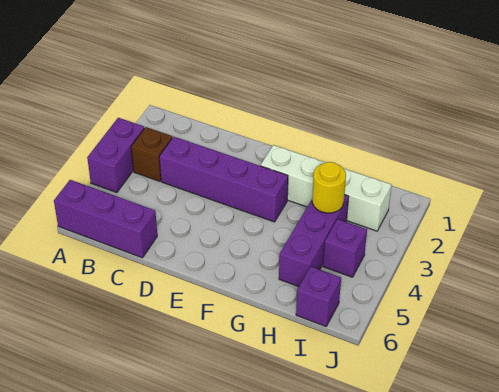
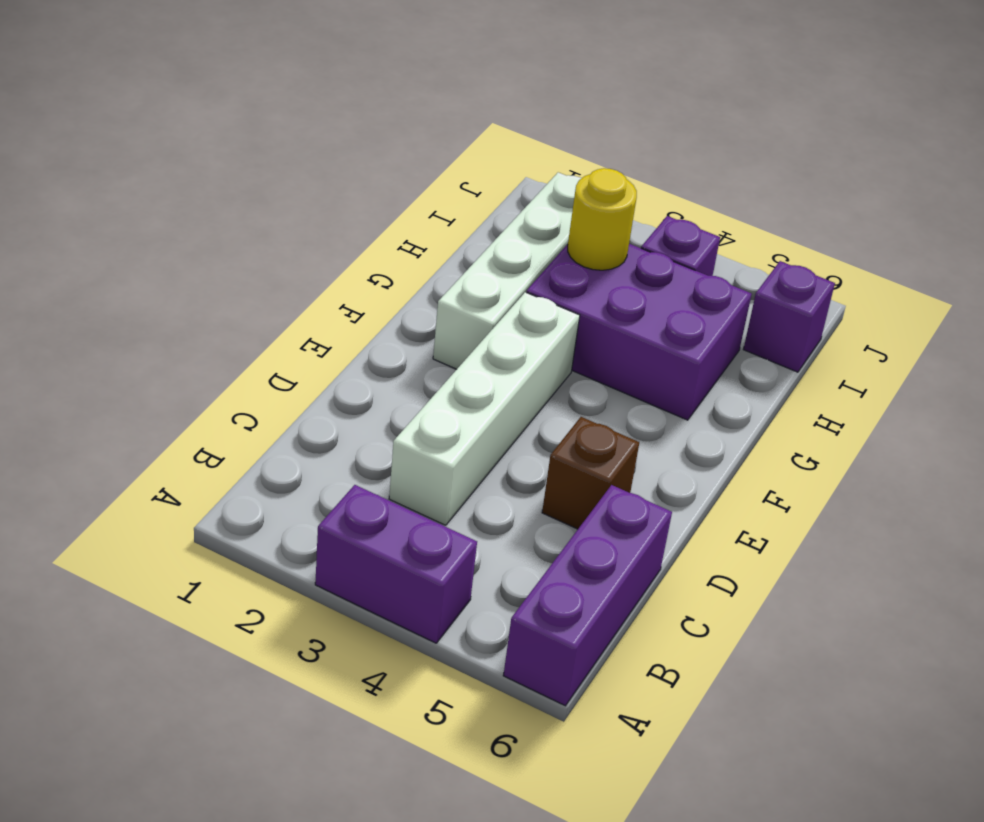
brown brick B3 level 1 -> brown brick D5 level 1
purple brick C3:F3 level 1 -> white brick C3:F3 level 1
purple brick H3:H5 level 1 -> purple brick G3:H5 level 1

